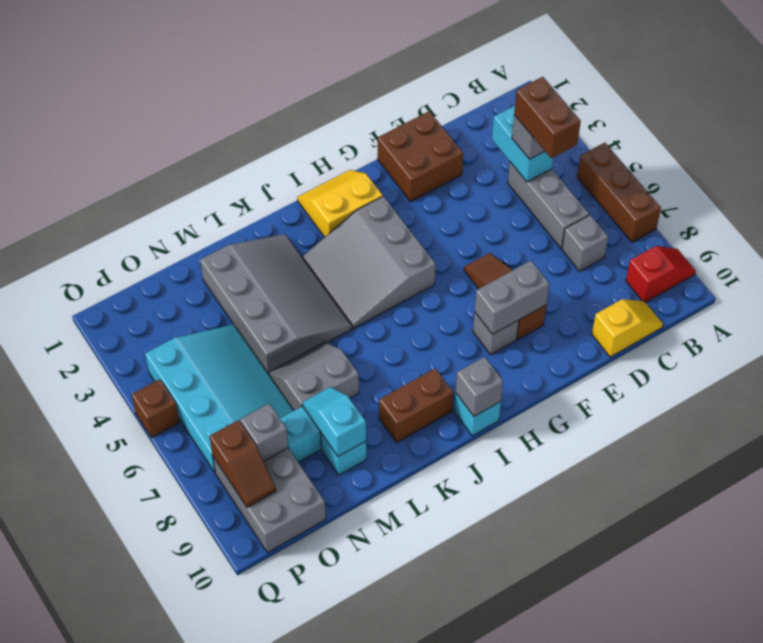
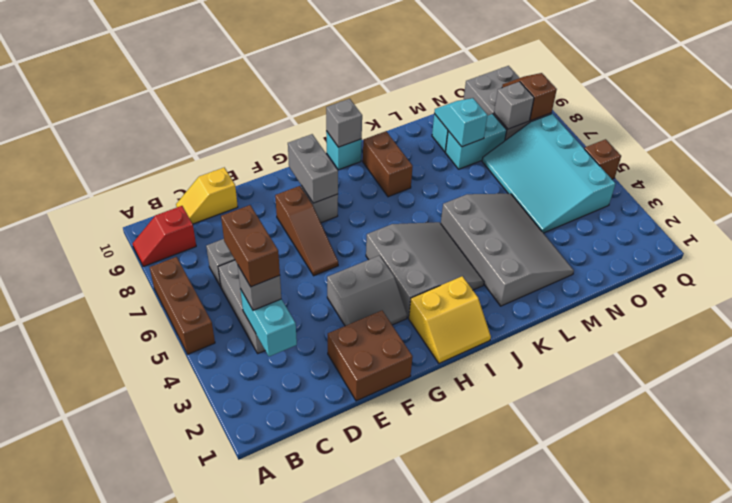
grey brick F8:G8 level 2 -> grey brick G8:G9 level 2
brown brick J9:K9 level 1 -> brown brick J8:J9 level 1
grey slope K2:M5 level 1 top M -> grey slope K2:M5 level 1 top K
grey slope L6:M7 level 1 top 7 -> grey slope F3:G4 level 1 top 4
cyan slope M8:M9 level 2 top 9 -> cyan slope M8:M9 level 2 top 8

